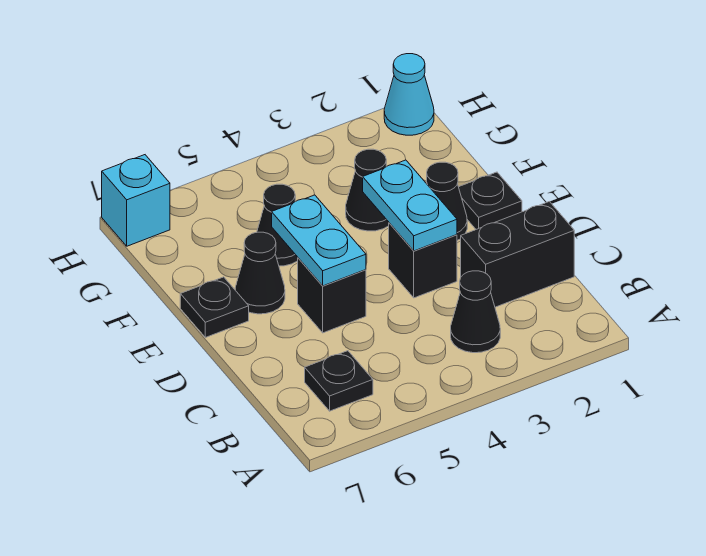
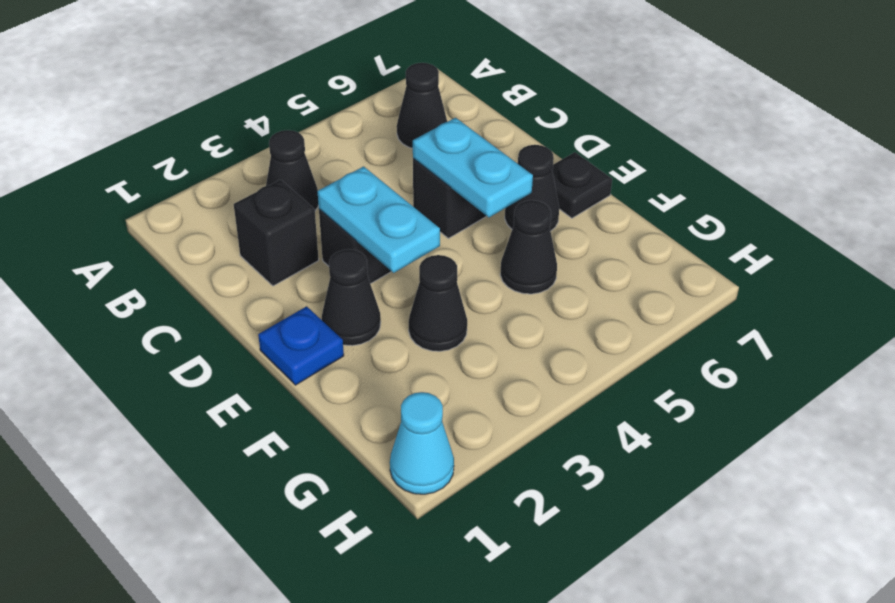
black plate B6 level 1 -> black cone B6 level 1
black brick C1:C2 level 1 -> black brick C2 level 1
black plate E1 level 1 -> blue plate E1 level 1
cyan brick H7 level 1 -> none

